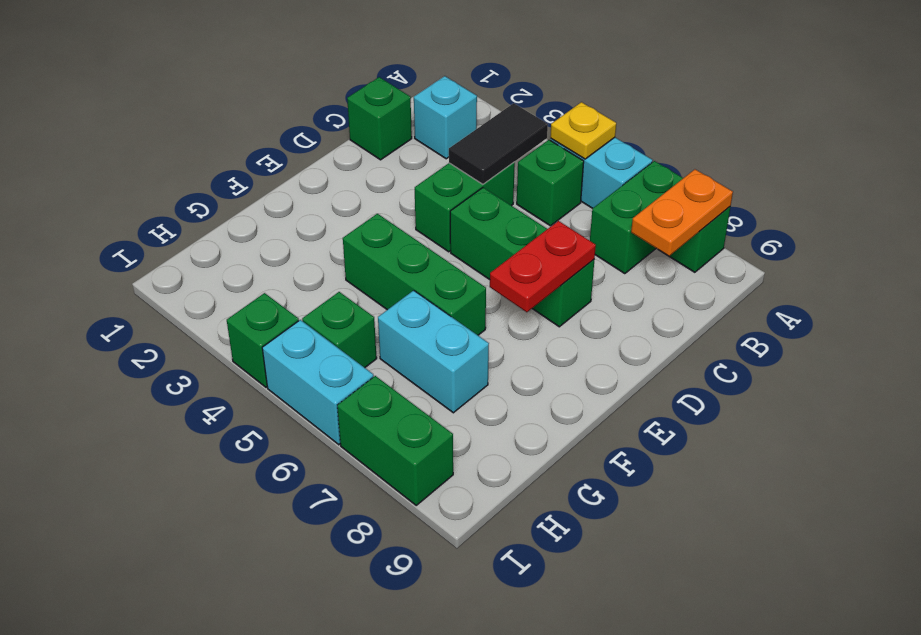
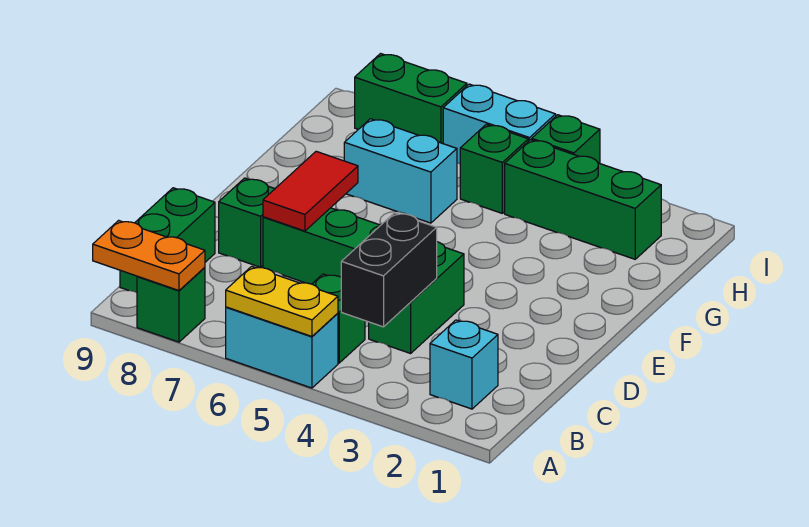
yellow plate A5 level 2 -> yellow plate A5:A6 level 2
green brick A7:B7 level 1 -> green brick B9:C9 level 1
orange plate A8:B8 level 2 -> orange plate A8:A9 level 2
black tile B4:C4 level 2 -> black brick B4:C4 level 2
green brick C1 level 1 -> green brick D8 level 1
red plate D7:E7 level 2 -> red tile D7:E7 level 2
green brick F4:F6 level 1 -> green brick H2:H4 level 1

